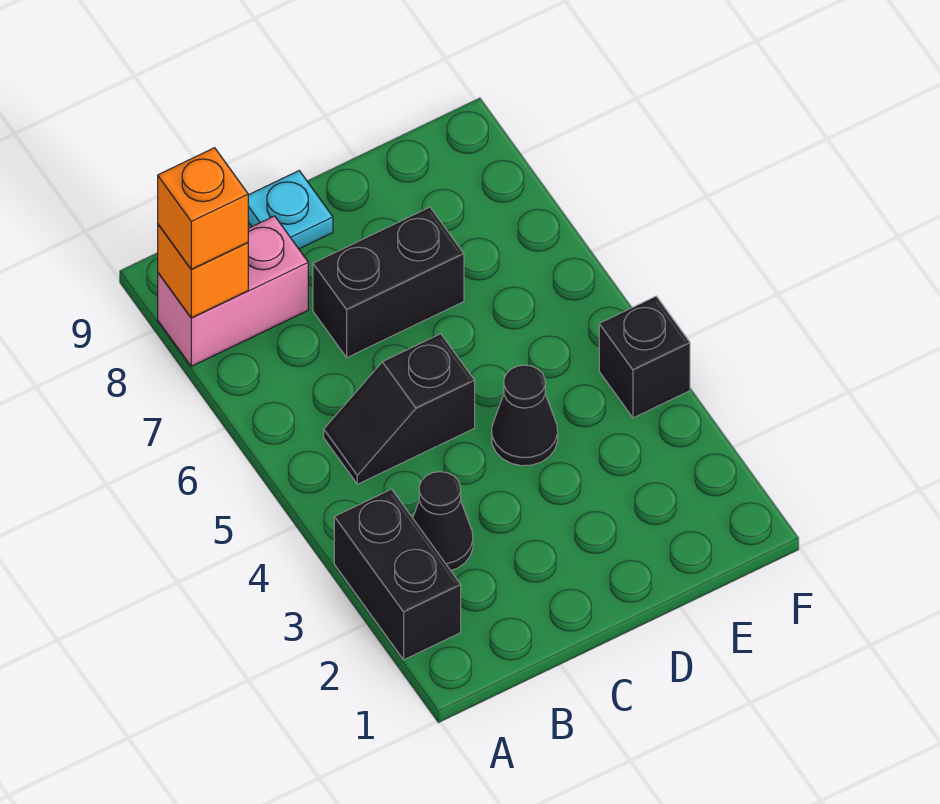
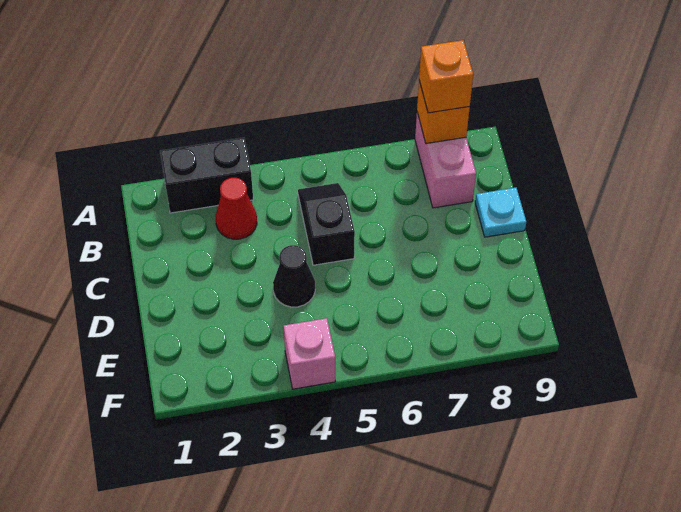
black cone B3 level 1 -> red cone B3 level 1
black brick C7:D7 level 1 -> none
black brick F4 level 1 -> pink brick F4 level 1

